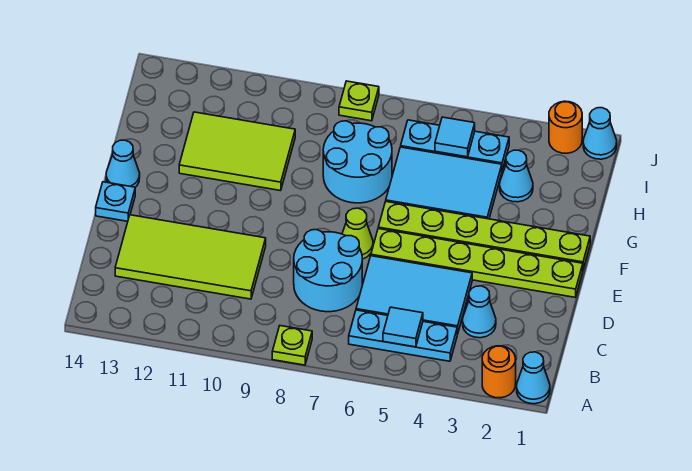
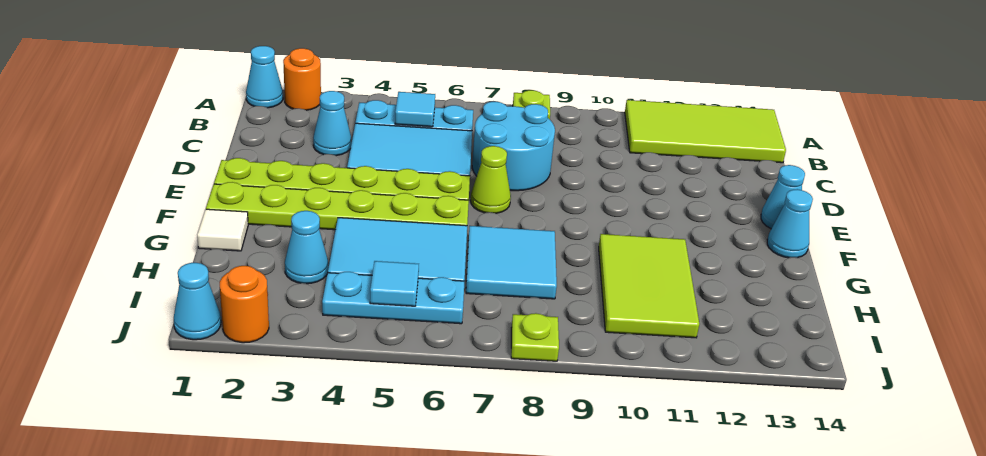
lime tile C10:D13 level 1 -> lime tile A11:B14 level 1
cyan plate E14 level 1 -> cyan cone E14 level 1
none -> white tile G1 level 1
cyan round brick G7:H8 level 1 -> cyan tile G7:H8 level 1
lime tile G10:H12 level 1 -> lime tile G10:I11 level 1

